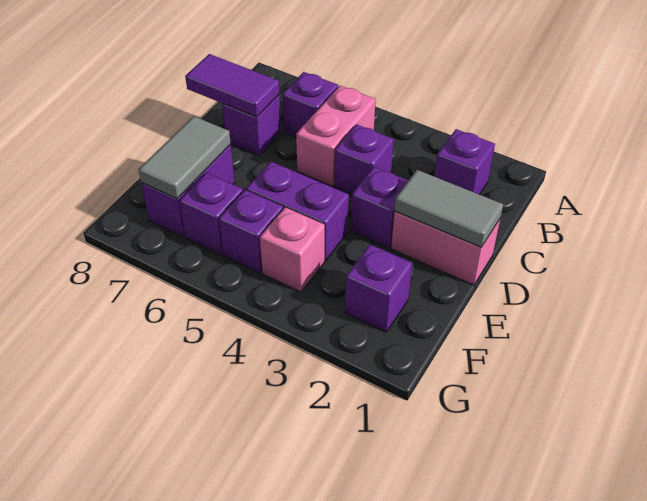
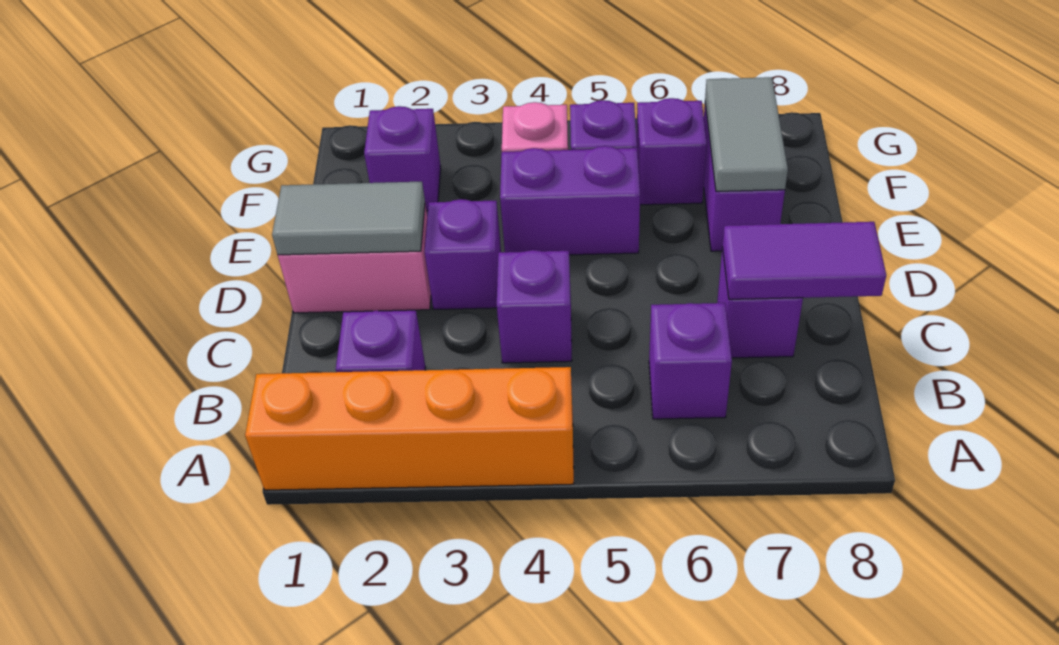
none -> orange brick A1:A4 level 1
pink brick B5:C5 level 1 -> none

